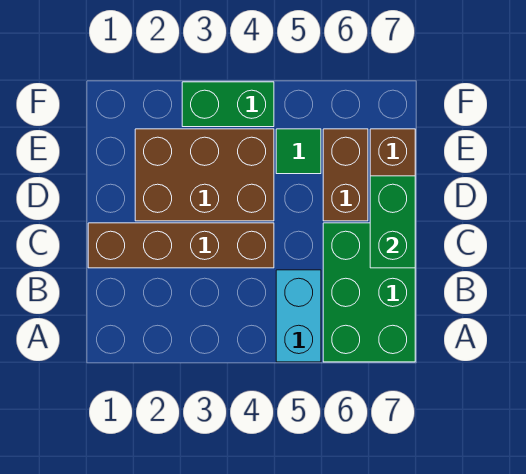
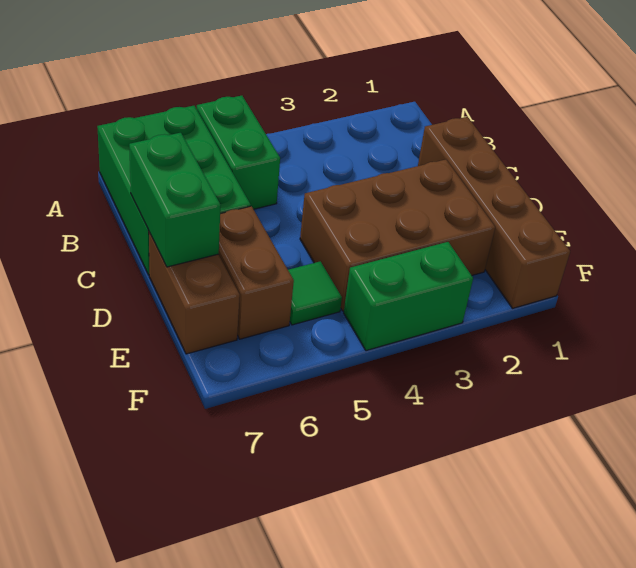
cyan brick A5:B5 level 1 -> green brick A5:B5 level 1
brown brick C1:C4 level 1 -> brown brick C1:F1 level 1

